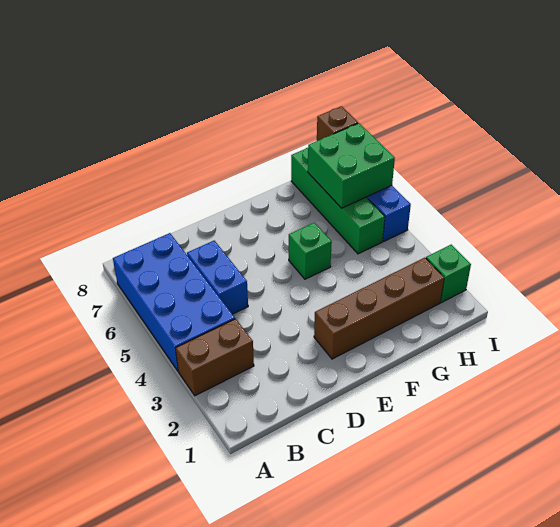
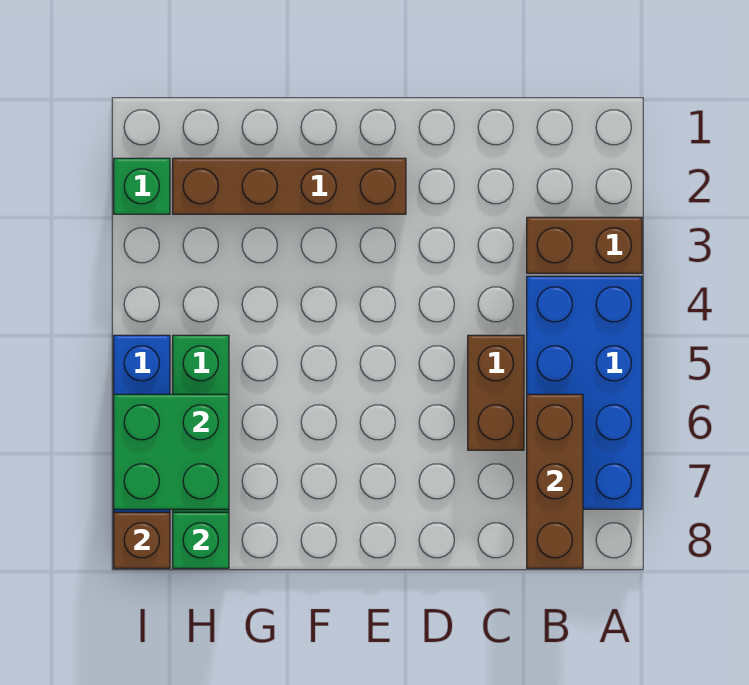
none -> brown brick B6:B8 level 2
blue brick C5:C6 level 1 -> brown brick C5:C6 level 1
green brick F5 level 1 -> green brick H8 level 2

